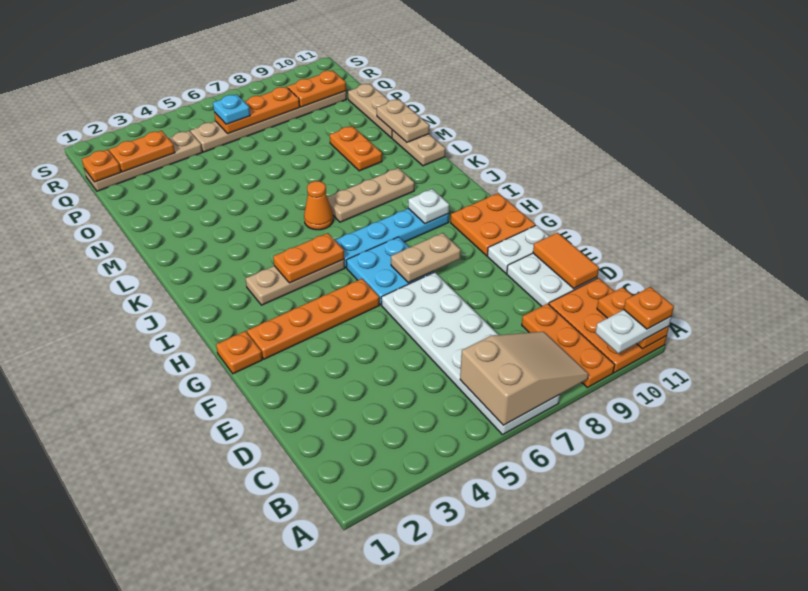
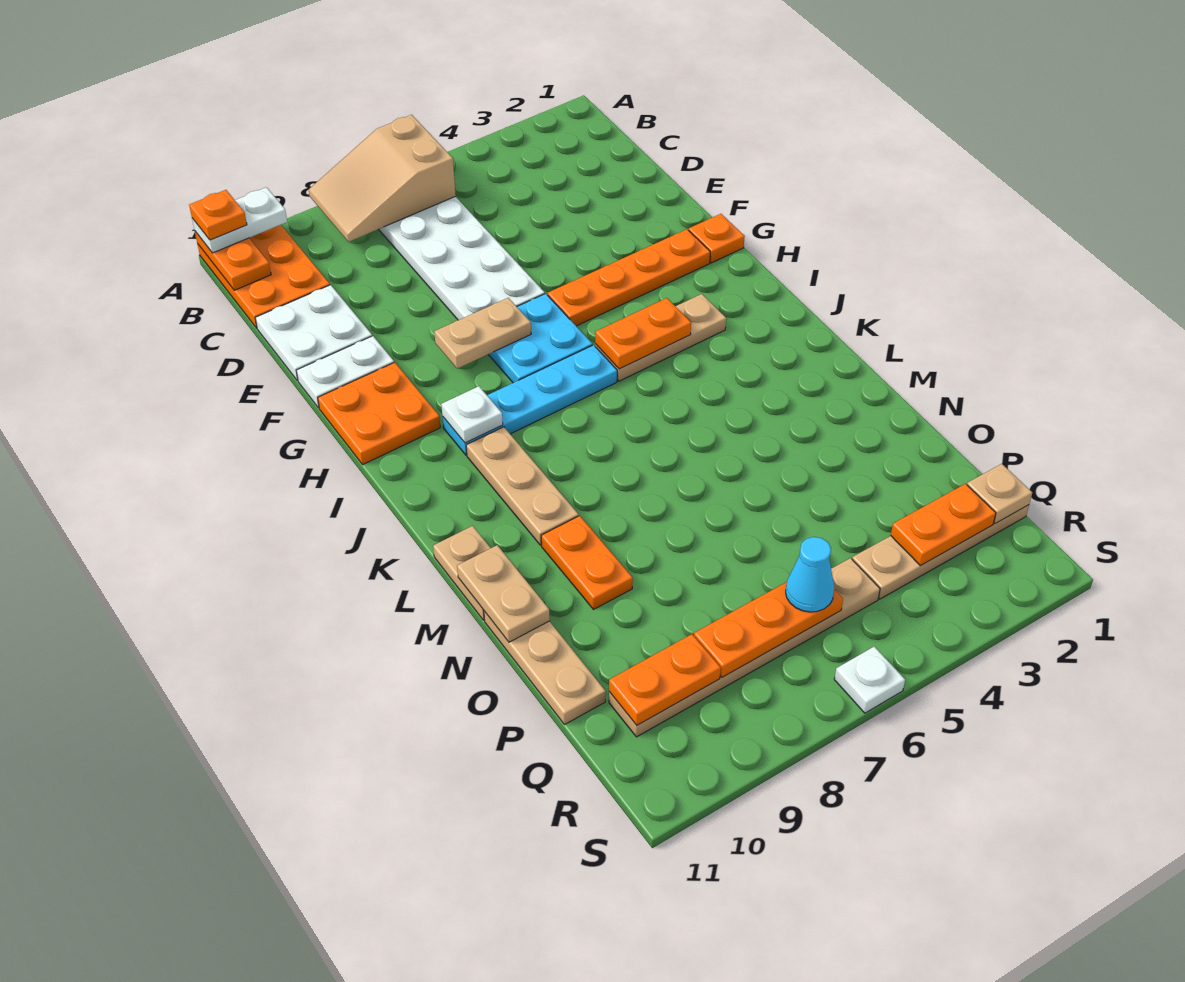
orange plate A9:C9 level 1 -> none
orange tile D11:E11 level 2 -> none
orange cone K6 level 1 -> none
tan plate K7:K9 level 1 -> tan plate J9:L9 level 1
orange plate Q1 level 2 -> tan plate Q1 level 2
cyan plate Q6 level 3 -> cyan cone Q6 level 3
none -> white plate S6 level 1

